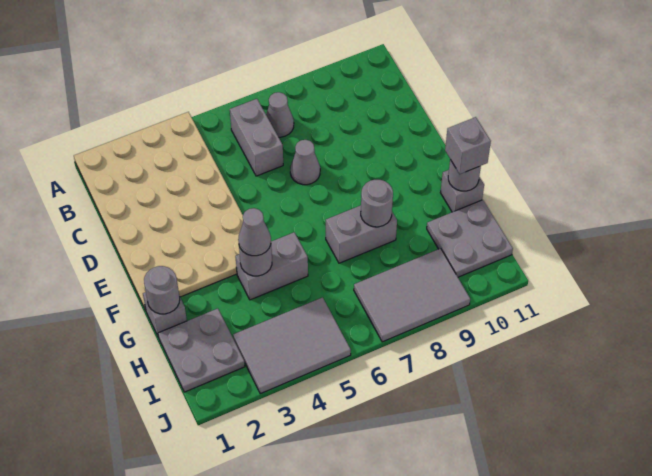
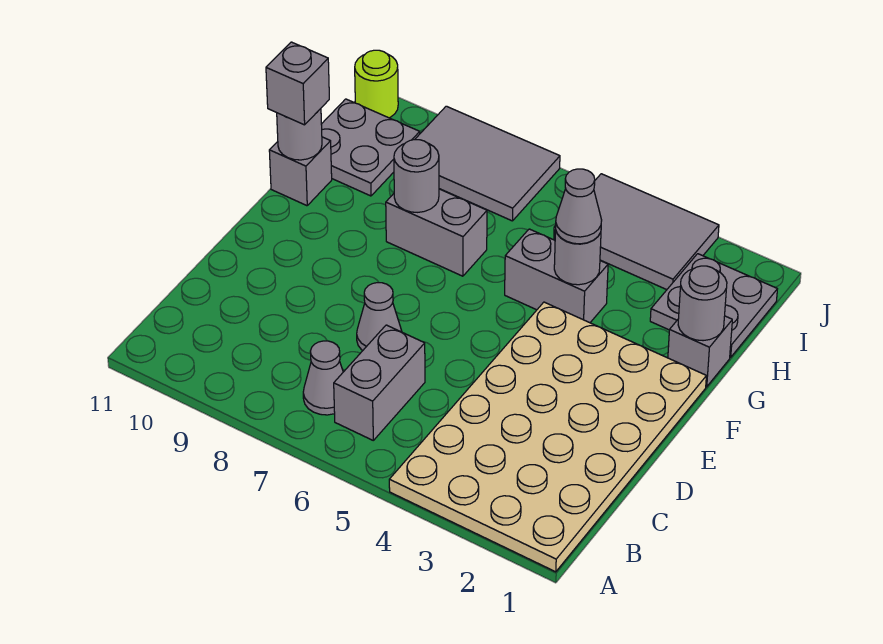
none -> lime round brick J11 level 1

